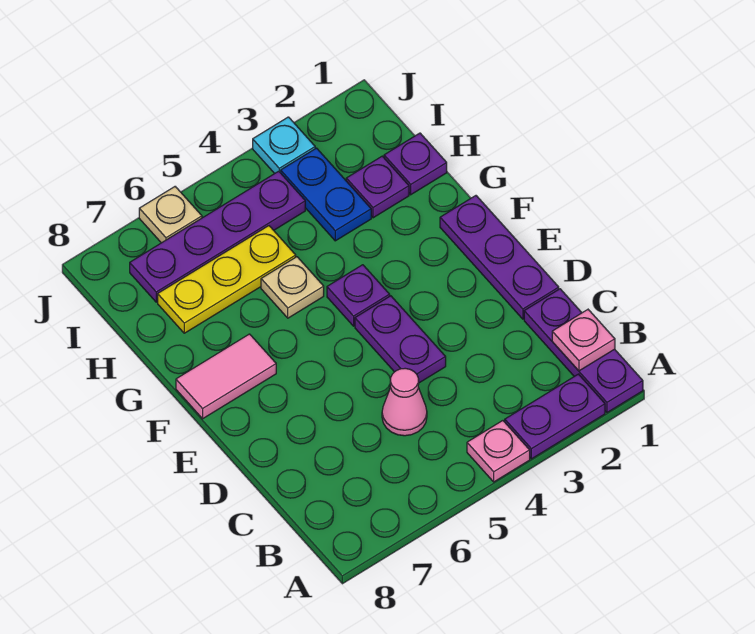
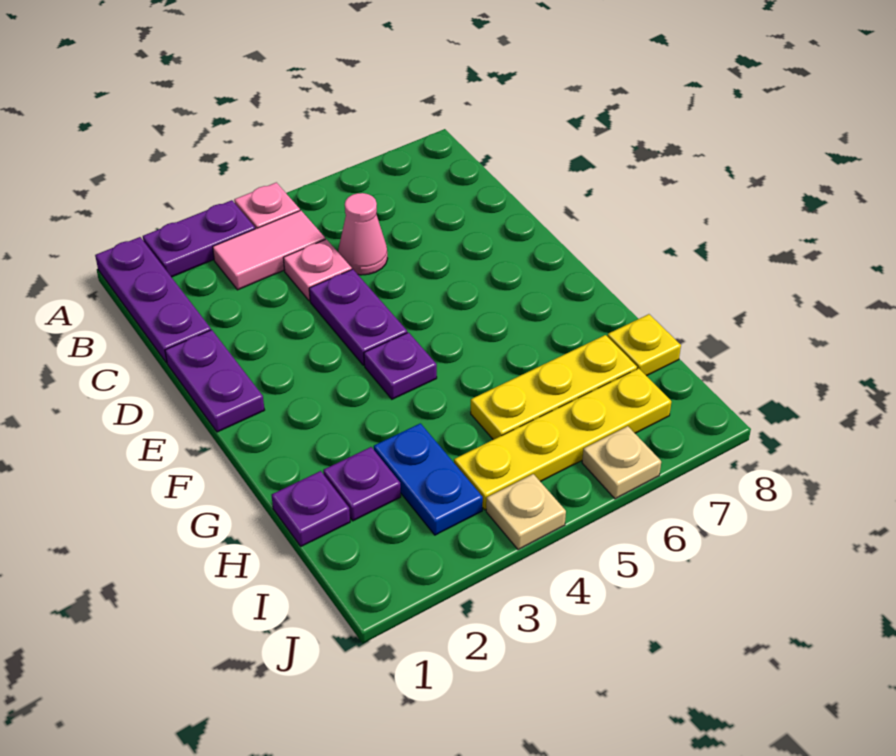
pink plate B1 level 2 -> pink plate C4 level 1
purple plate D1:F1 level 1 -> purple plate D1:E1 level 1
pink tile F7:F8 level 1 -> pink tile B3:B4 level 1
tan plate G5 level 1 -> tan plate J4 level 1
none -> yellow plate H8 level 1
purple plate I4:I7 level 1 -> yellow plate I4:I7 level 1
cyan plate J3 level 1 -> none

